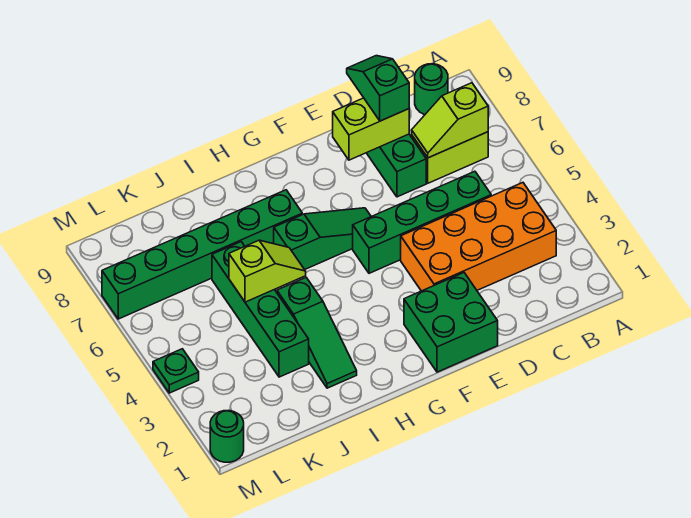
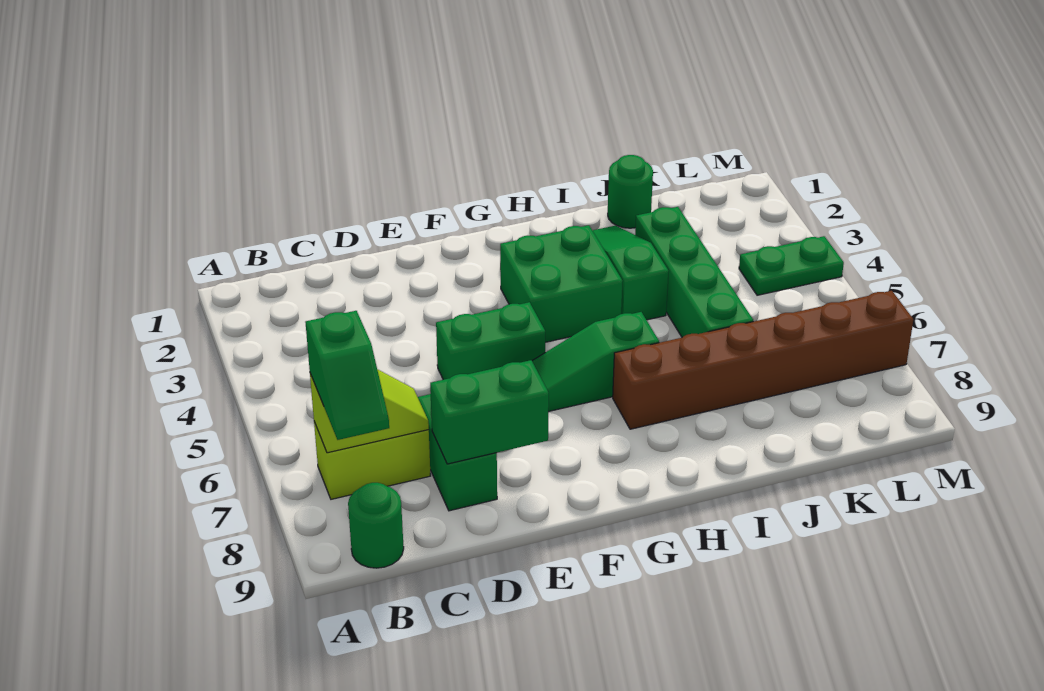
orange brick B3:E4 level 1 -> none
green brick C5:F5 level 1 -> green brick E5:F5 level 1
lime brick D8:E8 level 2 -> green brick D8:E8 level 2
green slope D8:D9 level 3 top 8 -> green slope B7:B8 level 3 top 7
green brick E1:F2 level 1 -> green brick G3:H4 level 1
green brick H7:M7 level 1 -> brown brick H7:M7 level 1
lime slope I5:J5 level 2 top J -> none
green round brick M1 level 1 -> green round brick J1 level 1
green plate M4 level 1 -> green plate L4:M4 level 1

